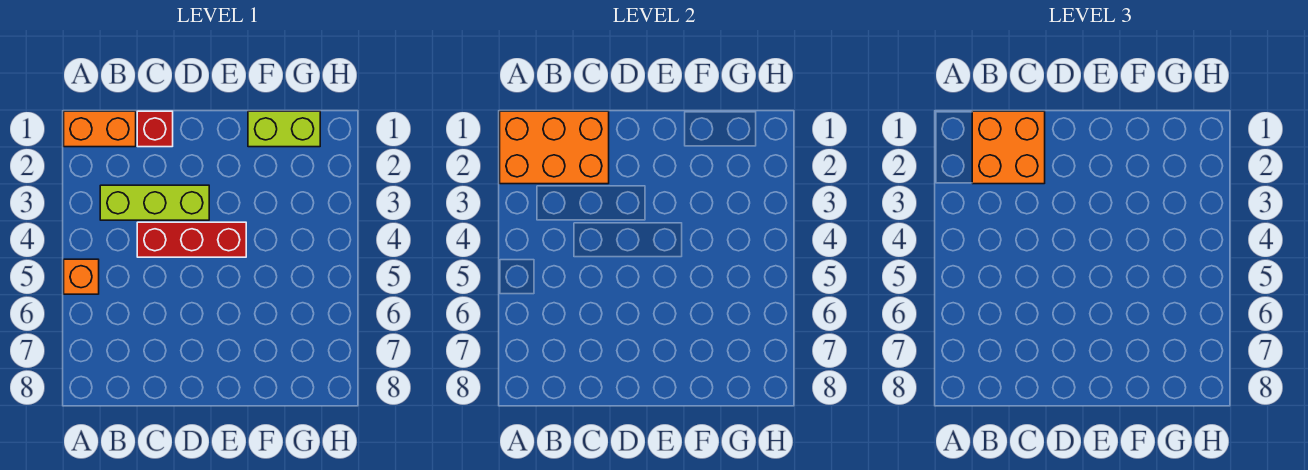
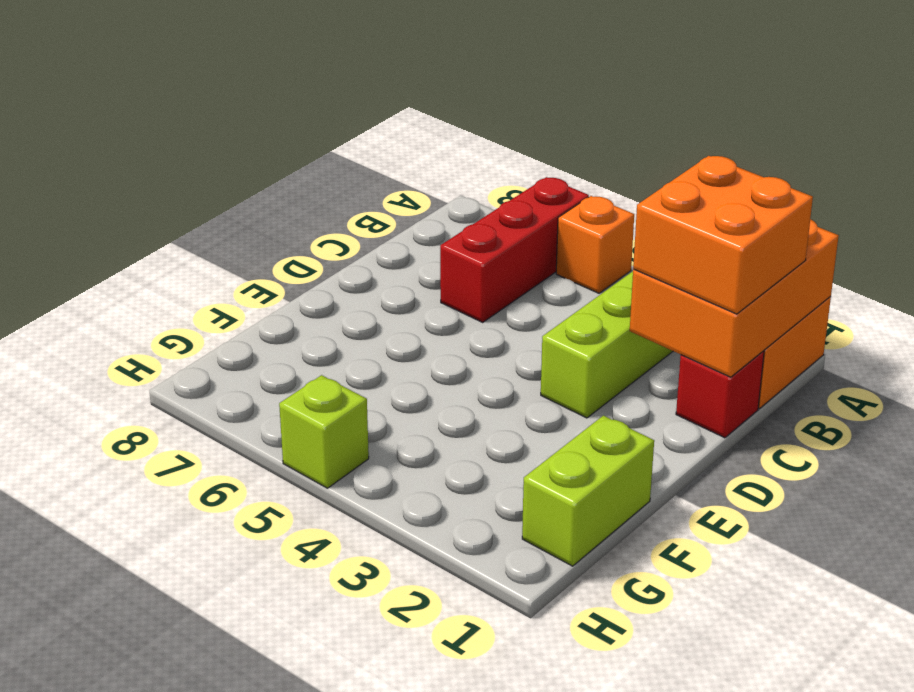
red brick C4:E4 level 1 -> red brick A6:C6 level 1
none -> lime brick H5 level 1

